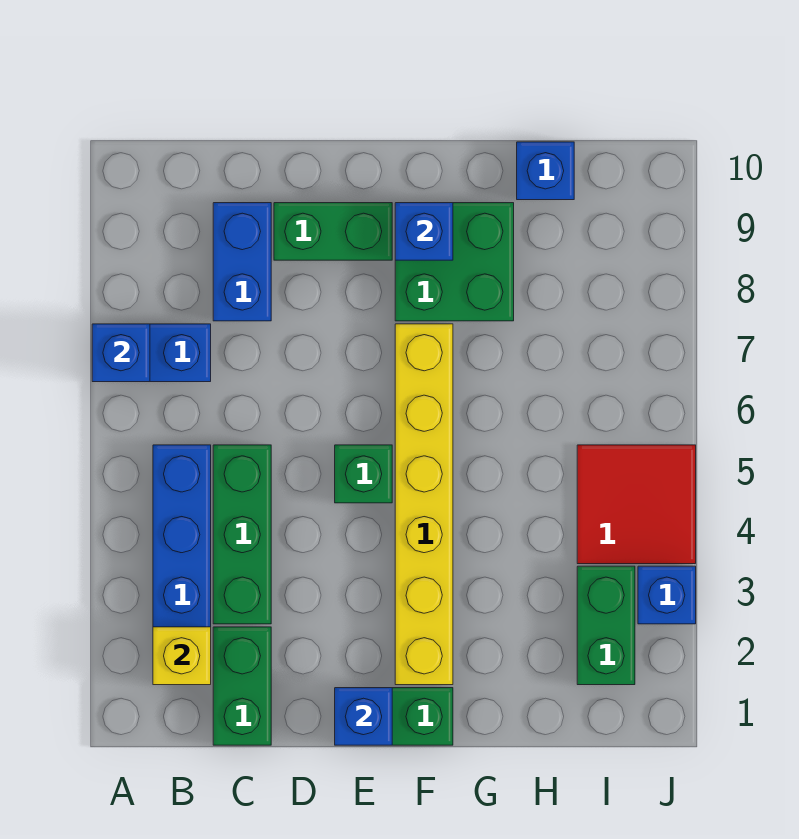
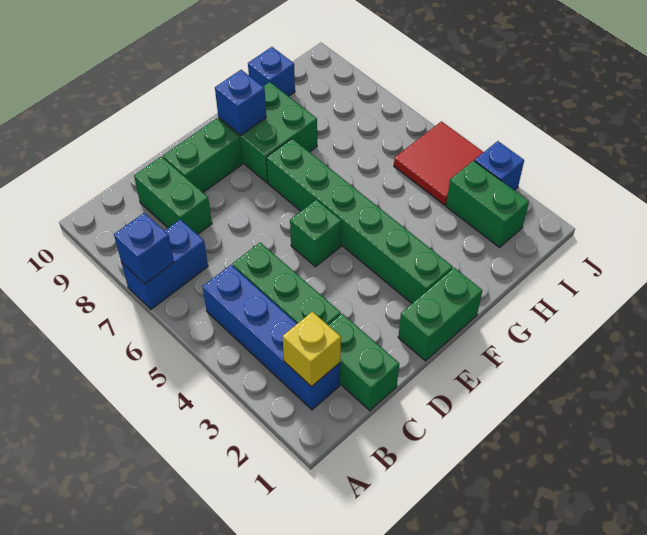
blue brick C8:C9 level 1 -> green brick C8:C9 level 1
blue brick E1 level 2 -> none
yellow brick F2:F7 level 1 -> green brick F2:F7 level 1

